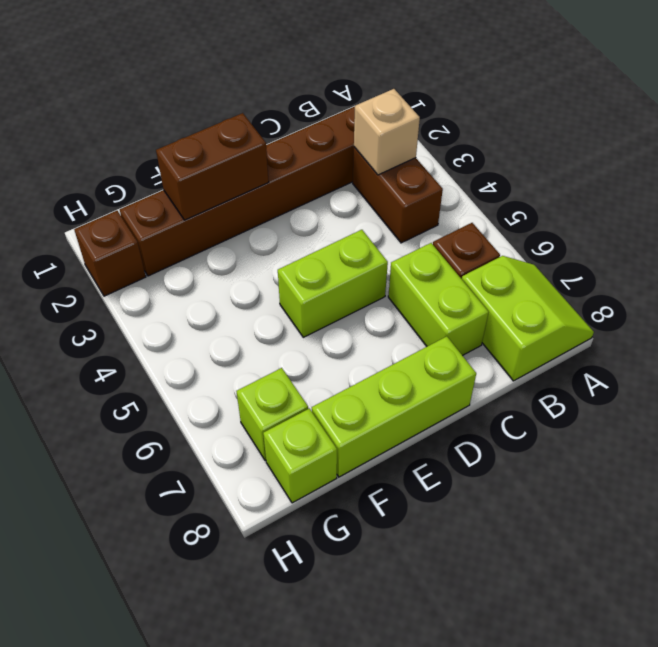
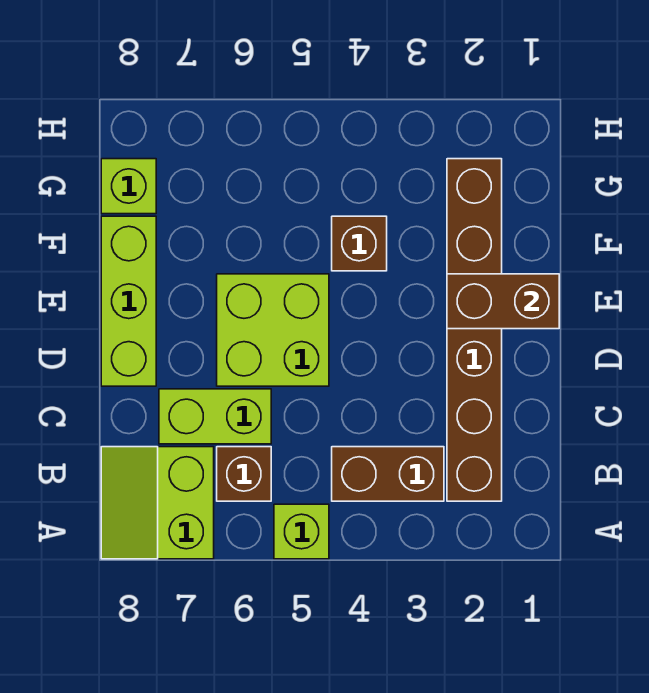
lime slope A7:B8 level 1 top B -> lime slope A7:B8 level 1 top 7
tan brick B3 level 2 -> none
lime brick D5:E5 level 1 -> lime brick D5:E6 level 1
brown brick E2:F2 level 2 -> brown brick E1:E2 level 2
lime brick G7 level 1 -> lime brick A5 level 1
brown brick H2 level 1 -> brown brick F4 level 1

